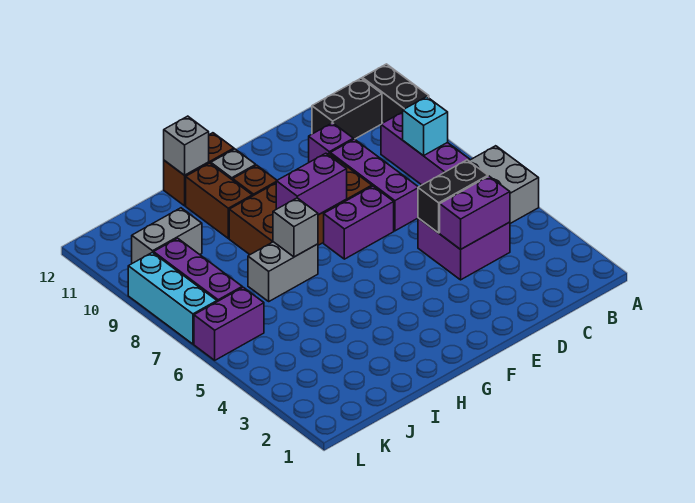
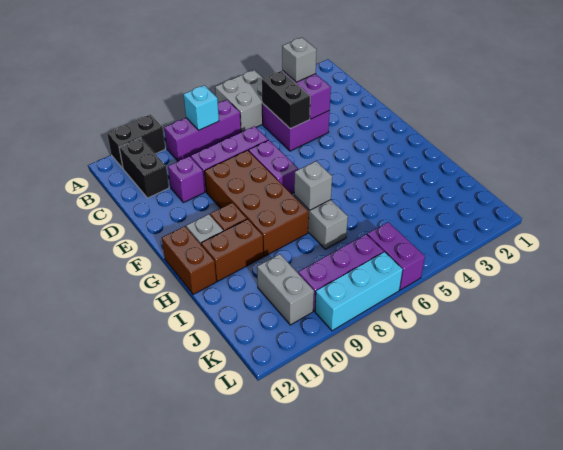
purple brick F8:G8 level 2 -> none
grey brick H12 level 2 -> grey brick C4 level 3

